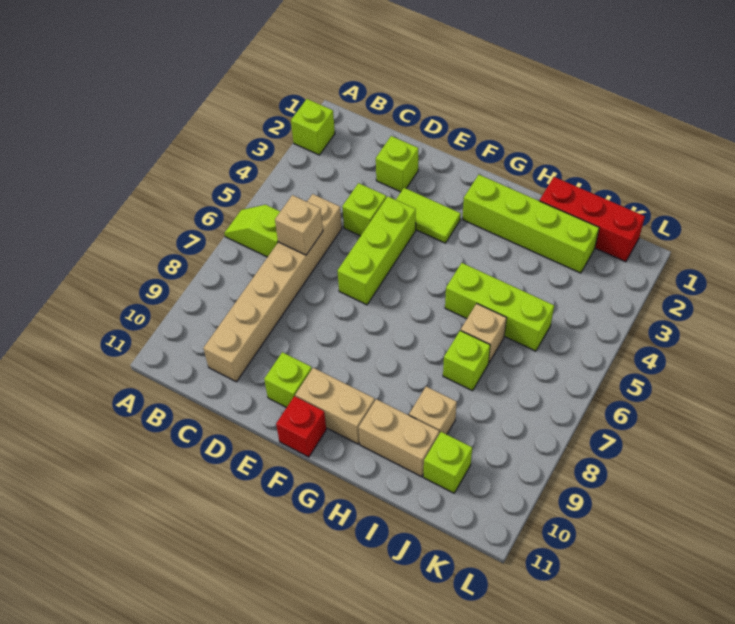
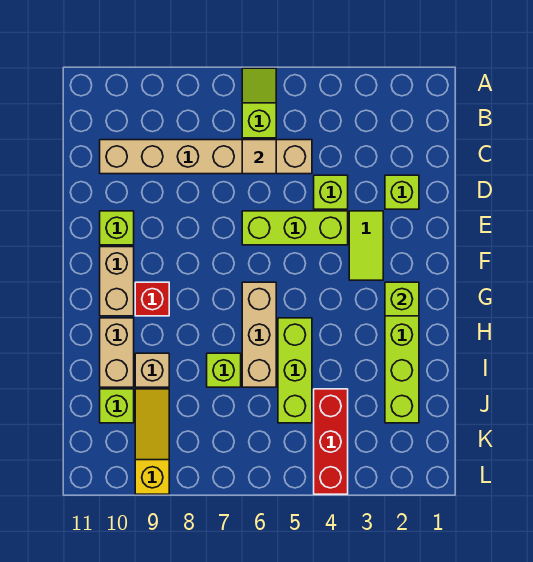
lime brick A2 level 1 -> lime brick G2 level 2
tan brick C6 level 2 -> tan tile C6 level 2
red brick F11 level 1 -> red brick G9 level 1
red brick I1:K1 level 1 -> red brick J4:L4 level 1
tan brick I6 level 1 -> tan brick G6:I6 level 1
none -> yellow slope J9:L9 level 1 top L

